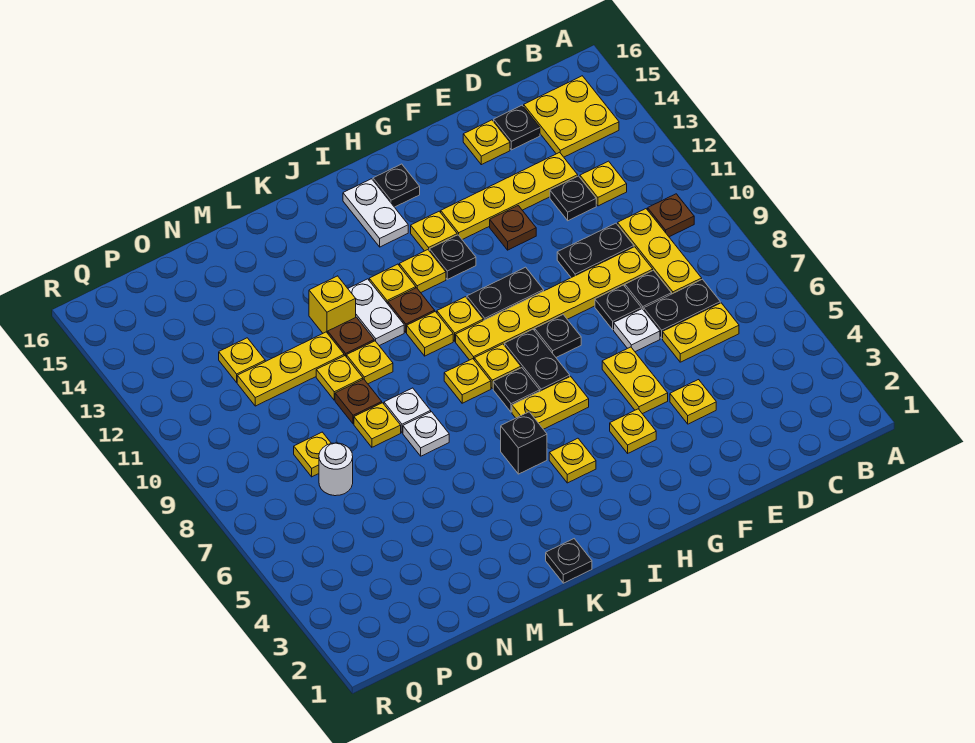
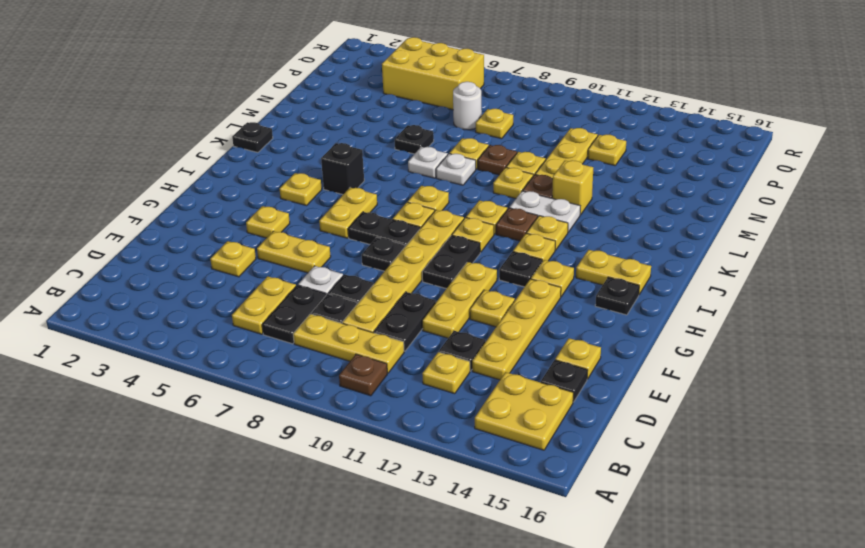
none -> yellow plate E11:G11 level 1
brown plate F12 level 1 -> yellow plate F12 level 1
black plate I7 level 1 -> black plate M6 level 1
white plate I14:I15 level 1 -> yellow plate I14:I15 level 1
none -> yellow brick P4:Q6 level 1

